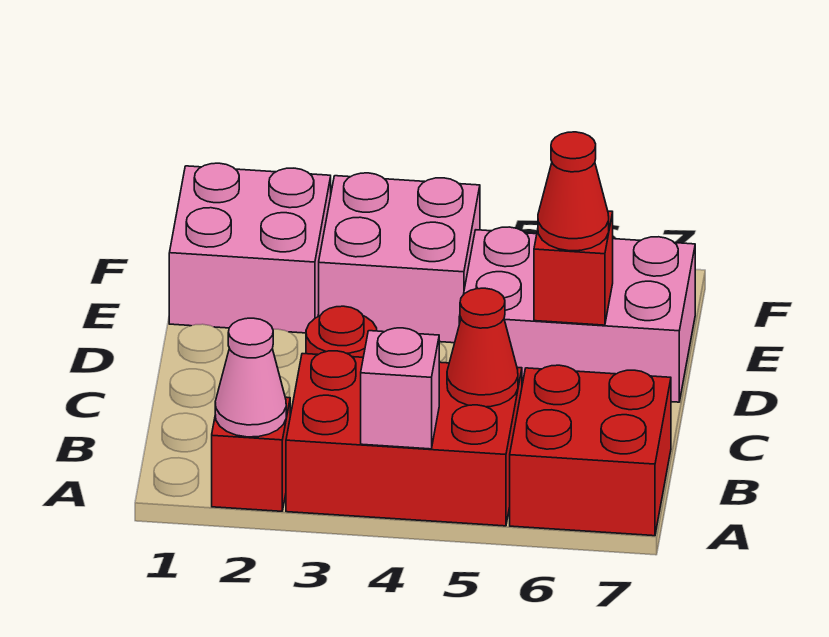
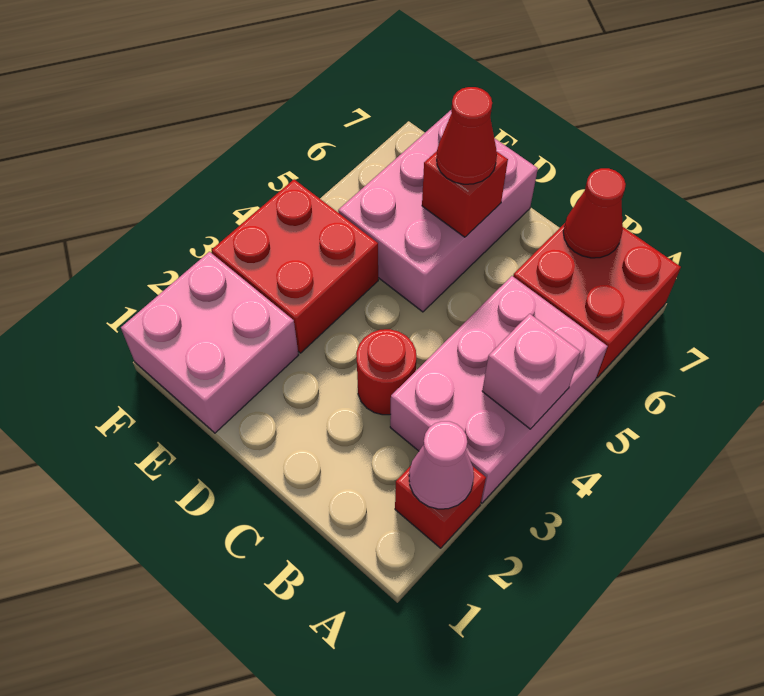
red brick A3:B5 level 1 -> pink brick A3:B5 level 1
red cone B5 level 2 -> red cone B7 level 2
pink brick E3:F4 level 1 -> red brick E3:F4 level 1

